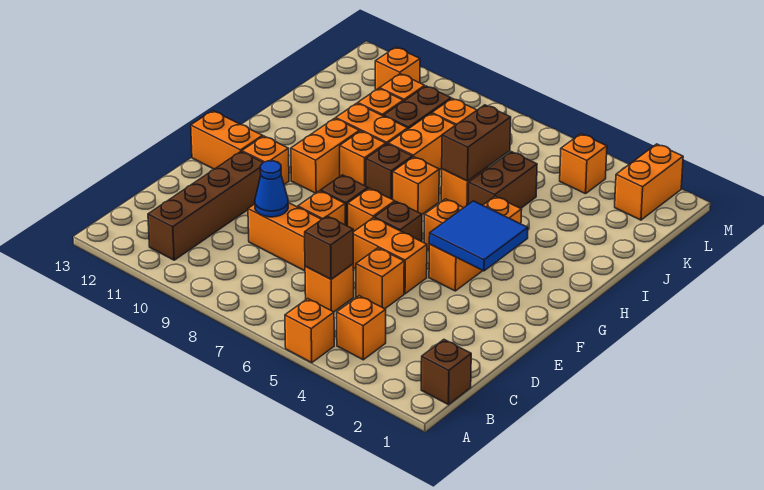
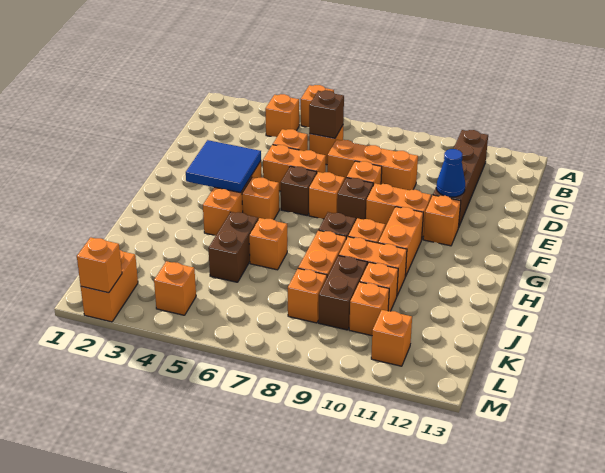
brown brick B1 level 1 -> none
blue cone D9 level 2 -> blue cone E11 level 2
orange brick F12:F13 level 1 -> orange brick F9:F10 level 1
orange brick H7 level 1 -> orange brick M2 level 2
brown brick I6:J6 level 2 -> none

